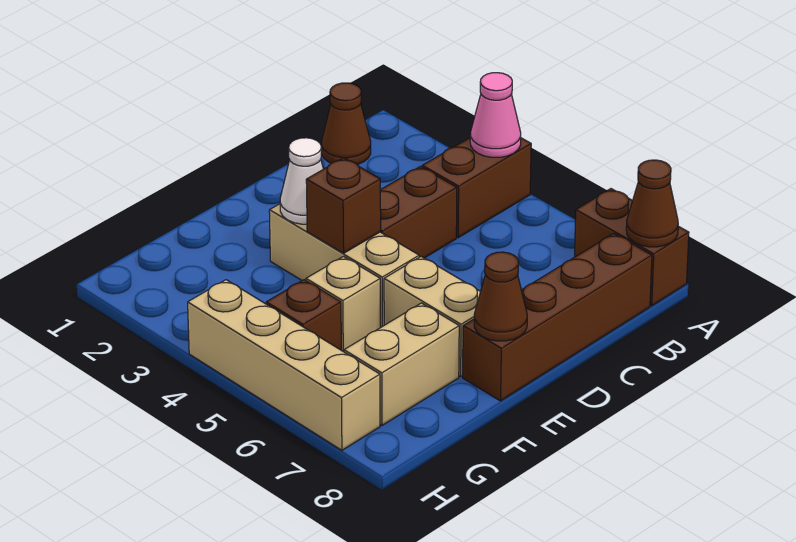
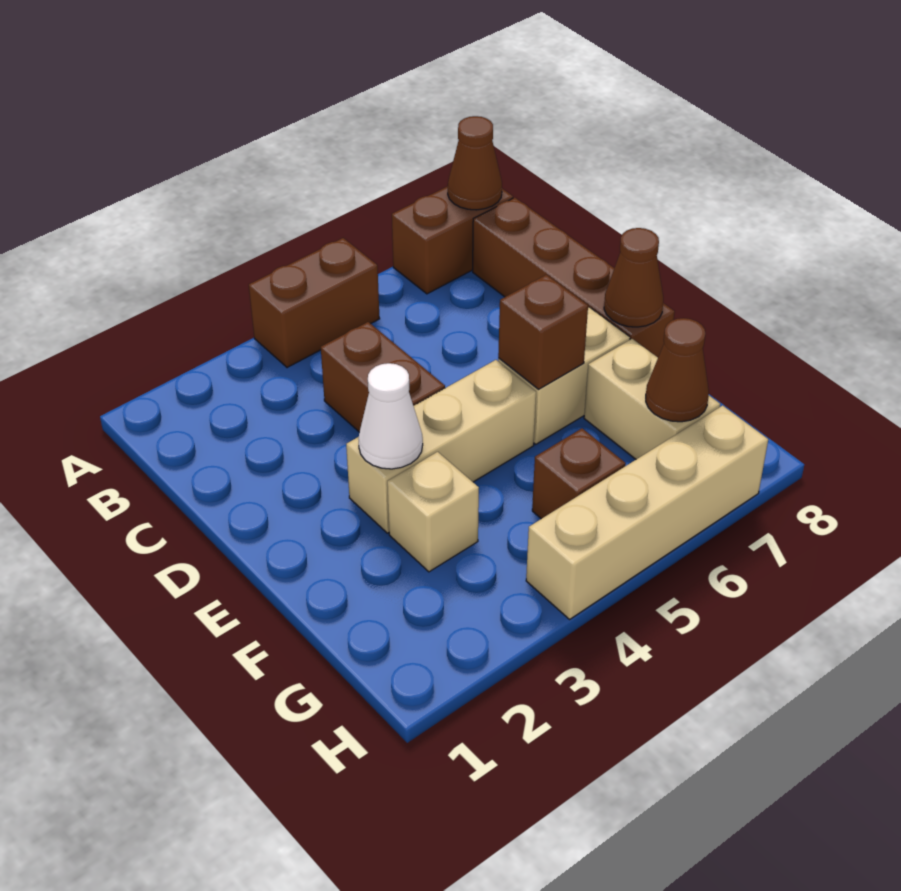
brown brick A4:B4 level 1 -> brown brick A4:A5 level 1
pink cone A4 level 2 -> none
brown cone B1 level 1 -> brown cone G7 level 2
brown brick E4 level 2 -> brown brick E6 level 2
tan brick F5 level 1 -> tan brick F3 level 1

